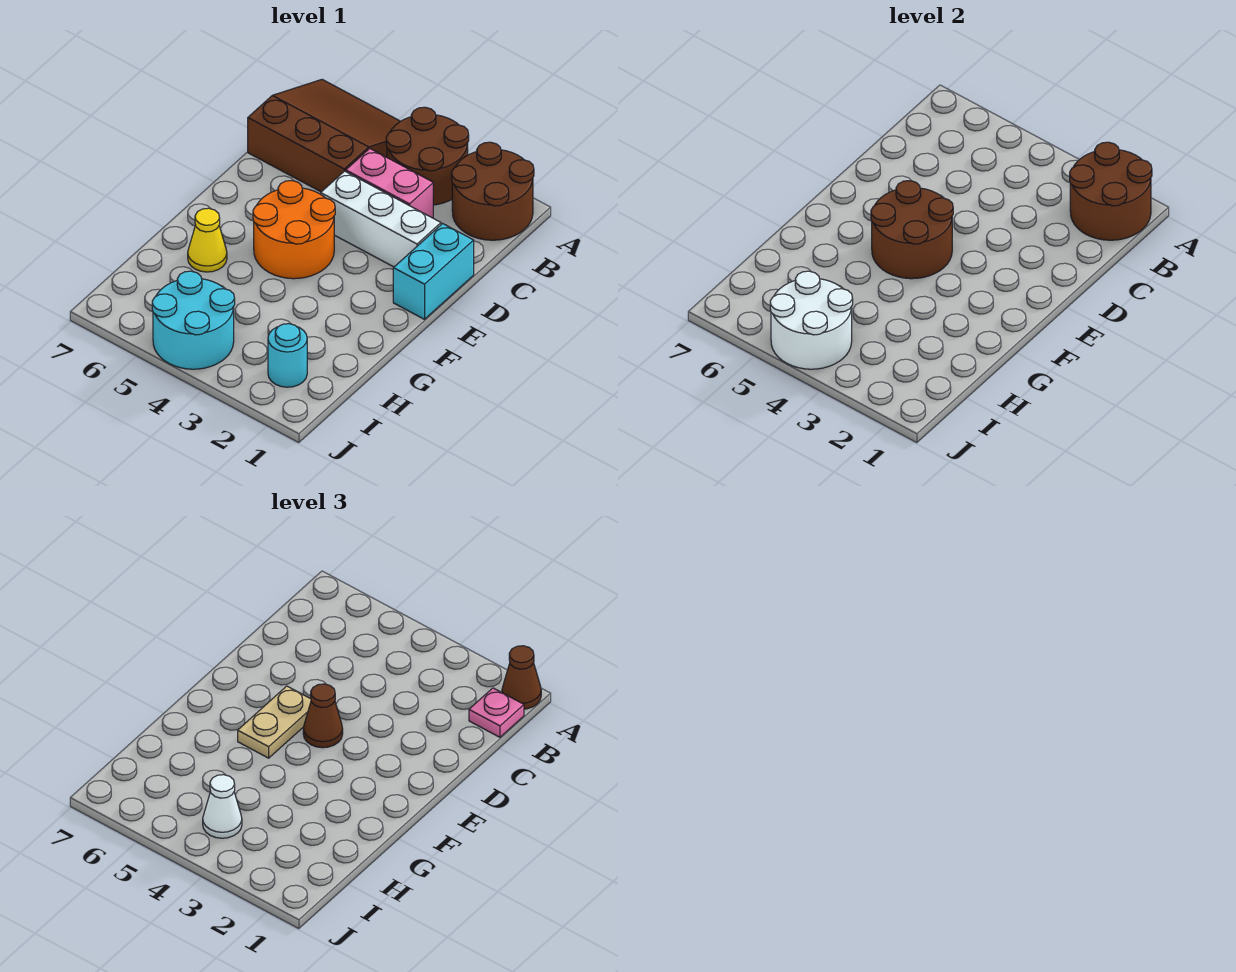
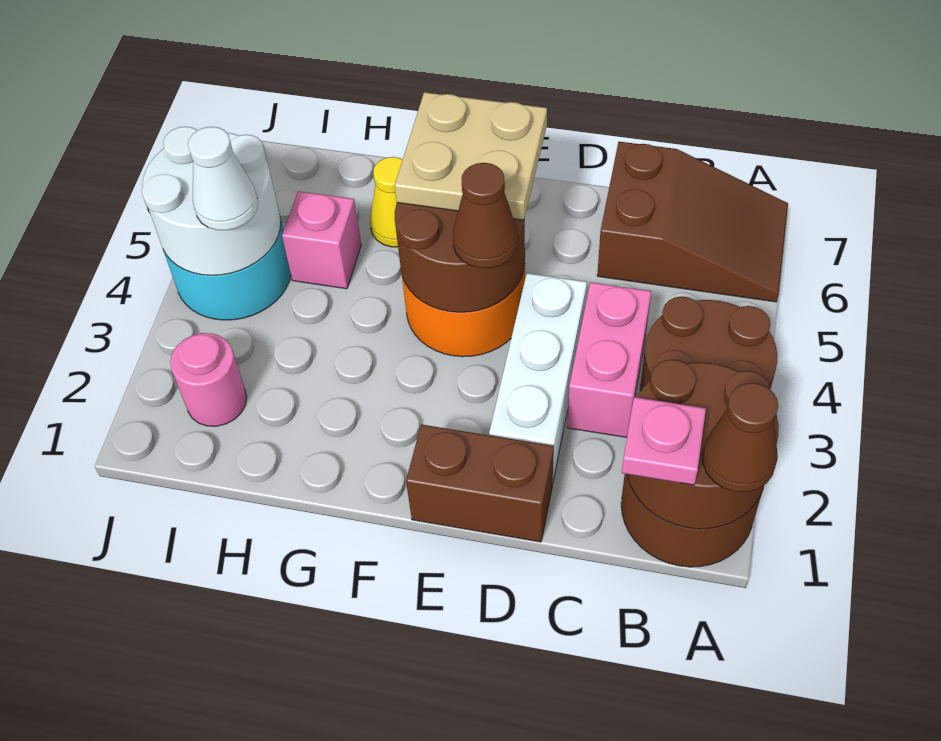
brown slope A5:C7 level 1 top C -> brown slope A6:C7 level 1 top C
cyan brick D1:E1 level 1 -> brown brick D1:E1 level 1
tan plate E5:F5 level 3 -> tan plate E5:F6 level 3
none -> pink brick H5 level 1
cyan round brick I2 level 1 -> pink round brick I2 level 1

